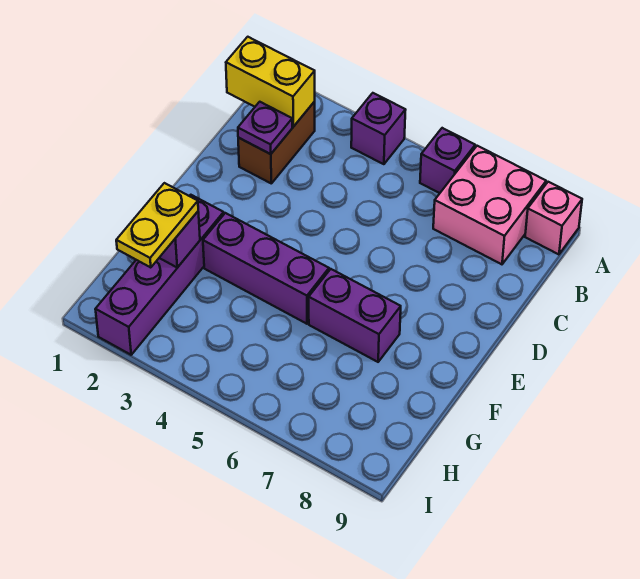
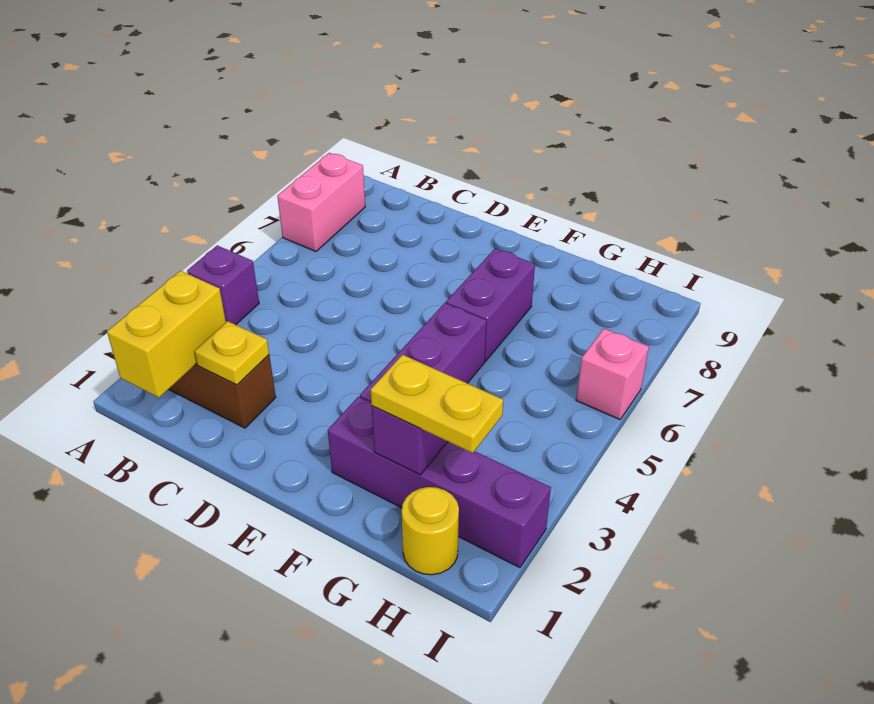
purple brick A6 level 1 -> none
pink brick A7:B8 level 1 -> pink brick A7:A8 level 1
pink brick A9 level 1 -> pink brick I6 level 1
purple plate C2 level 2 -> yellow plate C2 level 2
none -> yellow round brick H1 level 1

